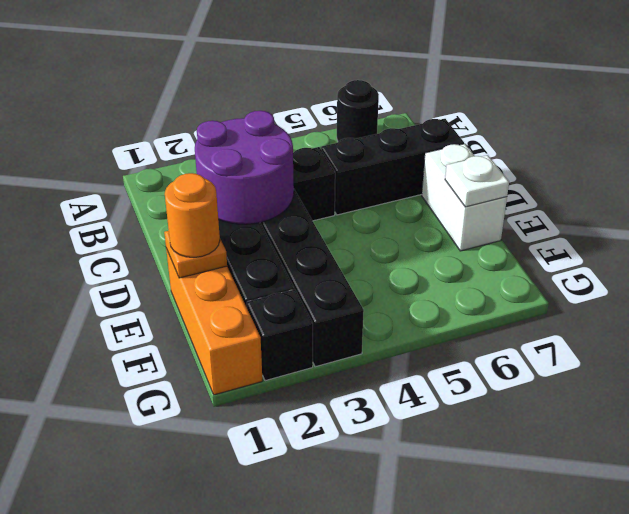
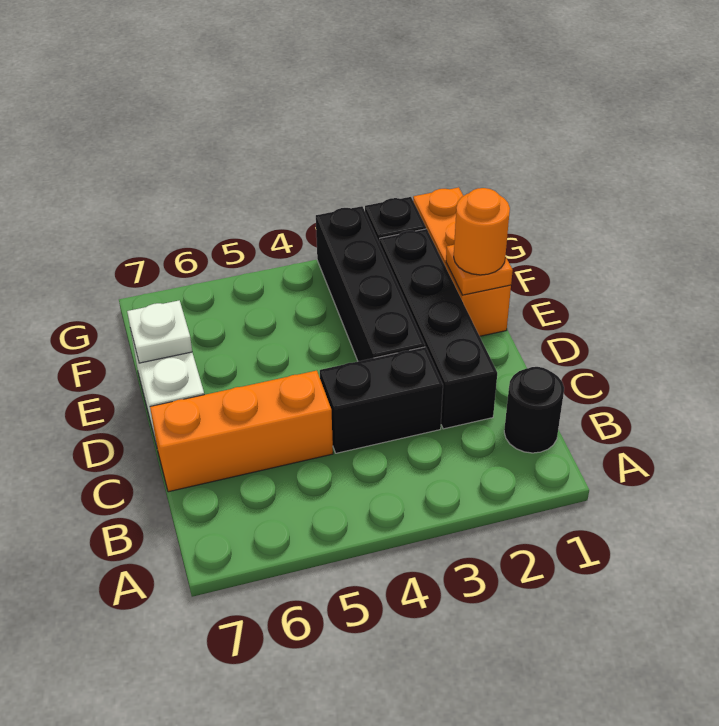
black round brick A6 level 1 -> black round brick B1 level 1
purple round brick C2:D3 level 2 -> none
black brick C5:C7 level 1 -> orange brick C5:C7 level 1

